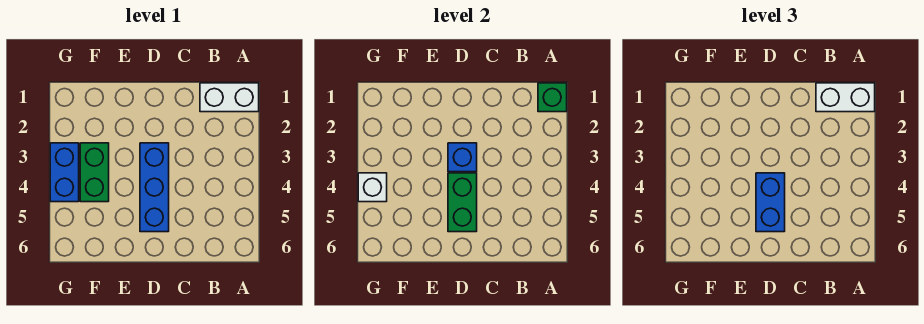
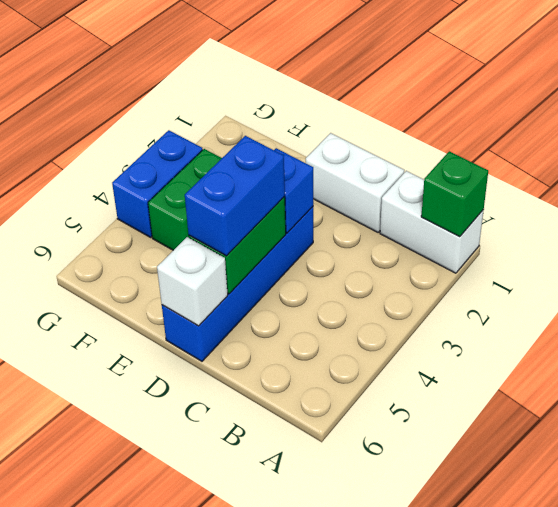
white brick A1:B1 level 3 -> white brick C1:D1 level 1
blue brick D3:D5 level 1 -> blue brick D3:D6 level 1
white brick G4 level 2 -> white brick D6 level 2

